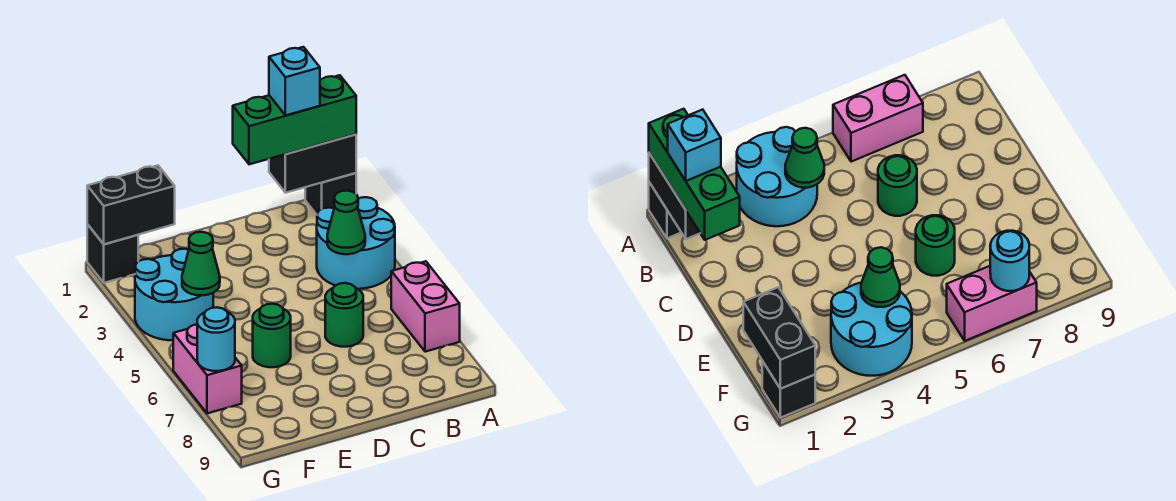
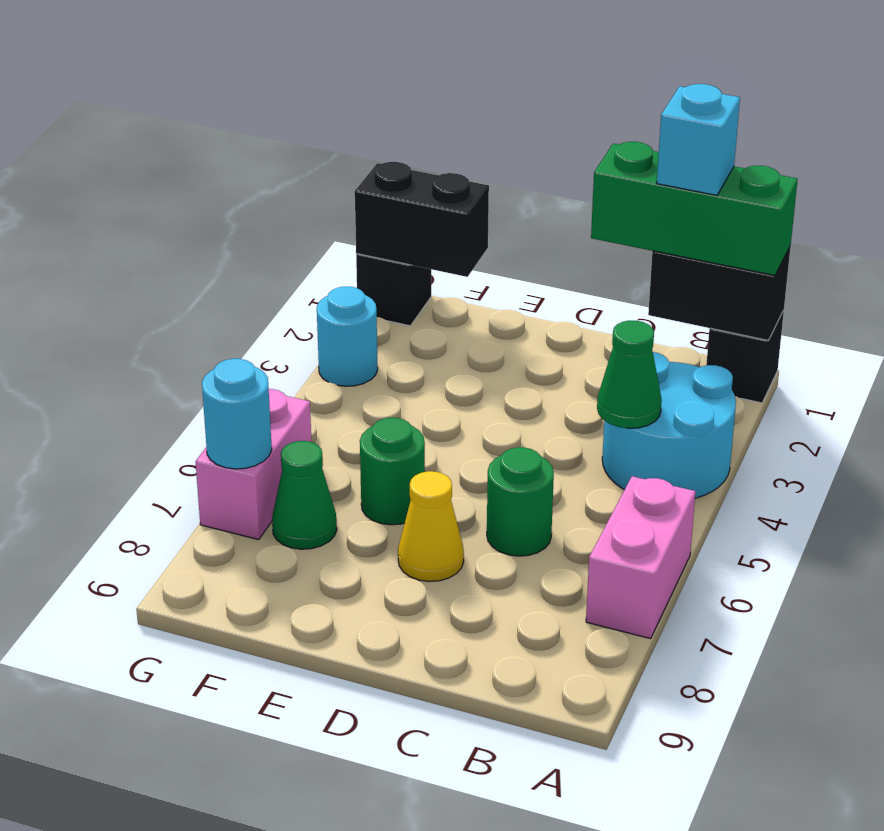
none -> yellow cone D7 level 1
cyan round brick F3:G4 level 1 -> cyan round brick G3 level 1
green cone F4 level 2 -> green cone F7 level 1

